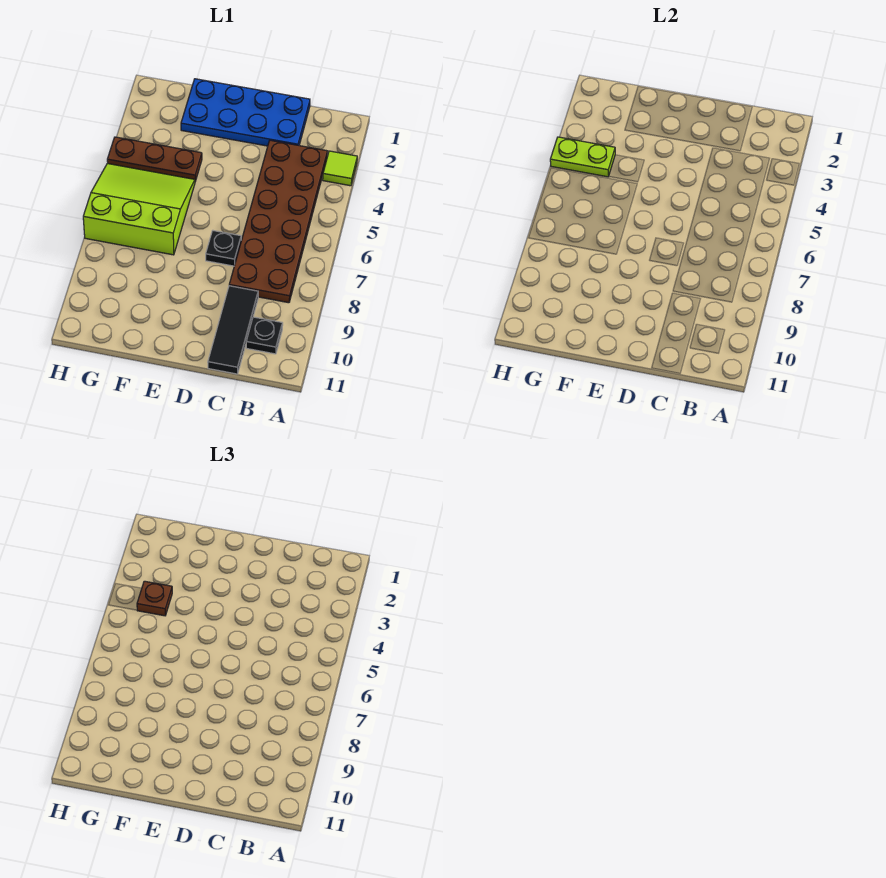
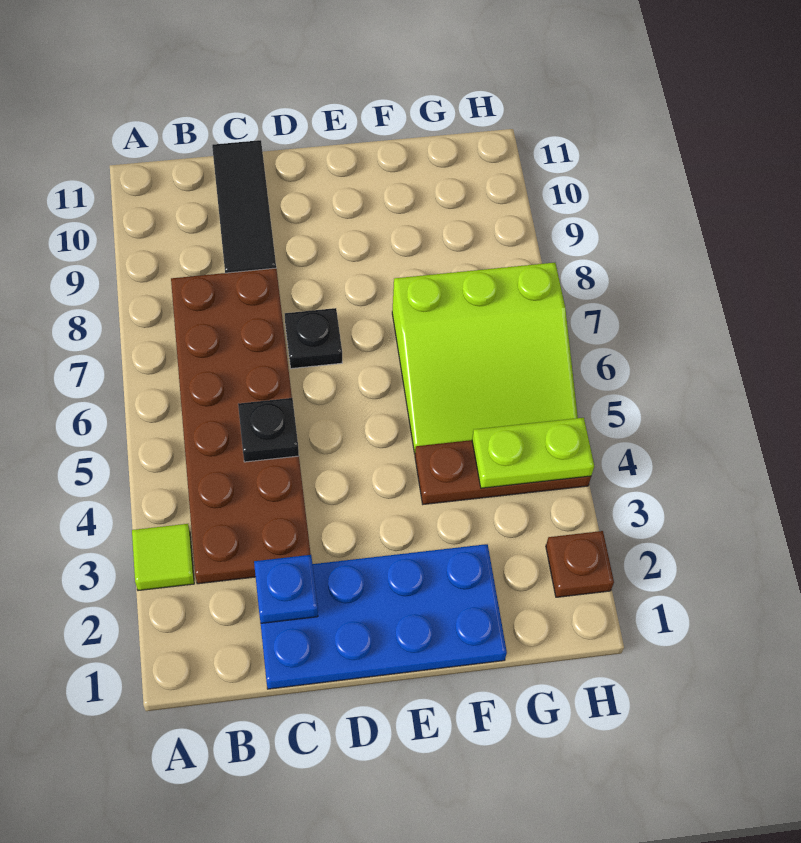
black plate B10 level 1 -> black plate C5 level 2
none -> blue plate C2 level 2
brown plate G4 level 3 -> brown plate H2 level 1

